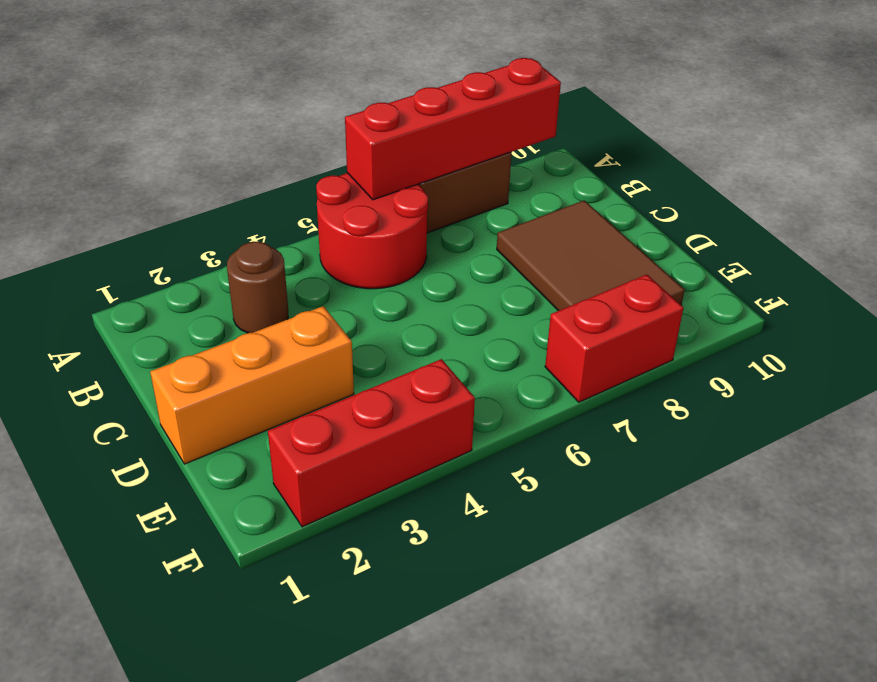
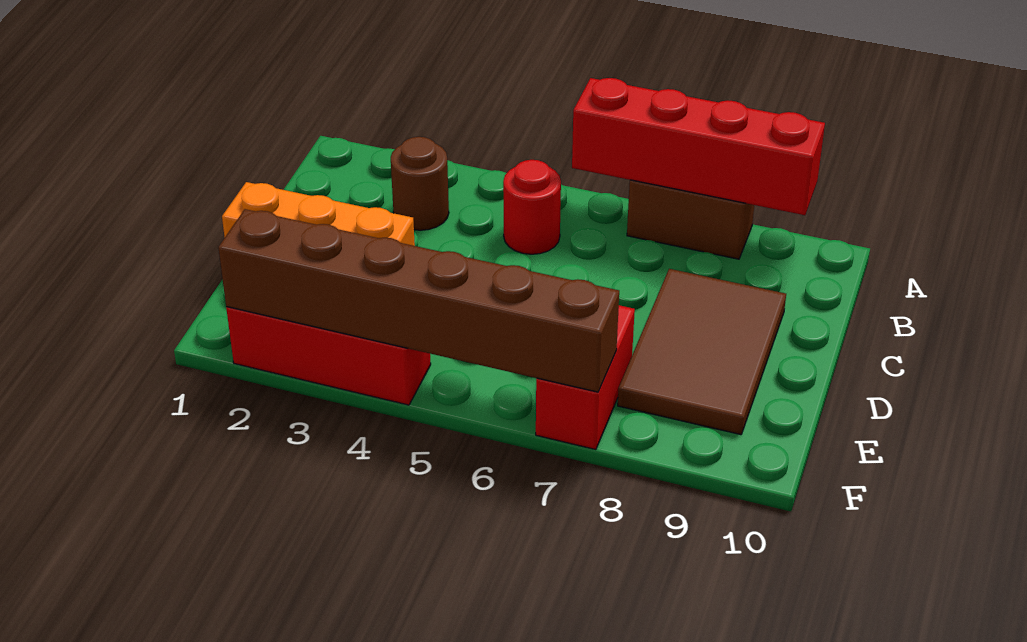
red round brick A5:B6 level 1 -> red round brick B5 level 1
none -> brown brick F2:F7 level 2
red brick F7:F8 level 1 -> red brick E7:F7 level 1

